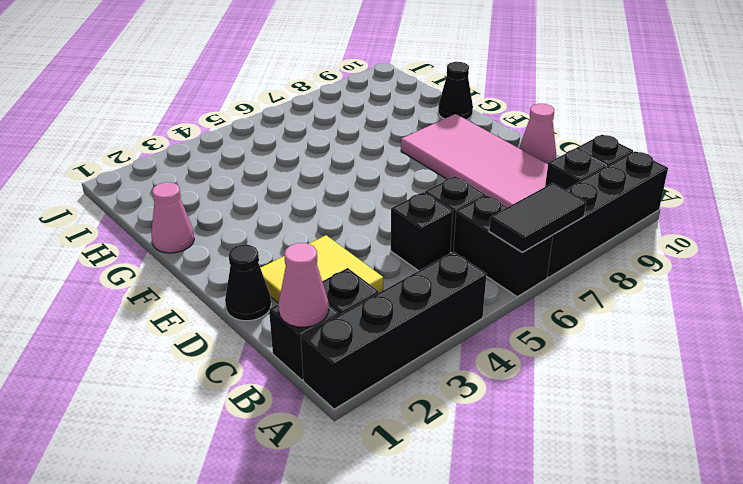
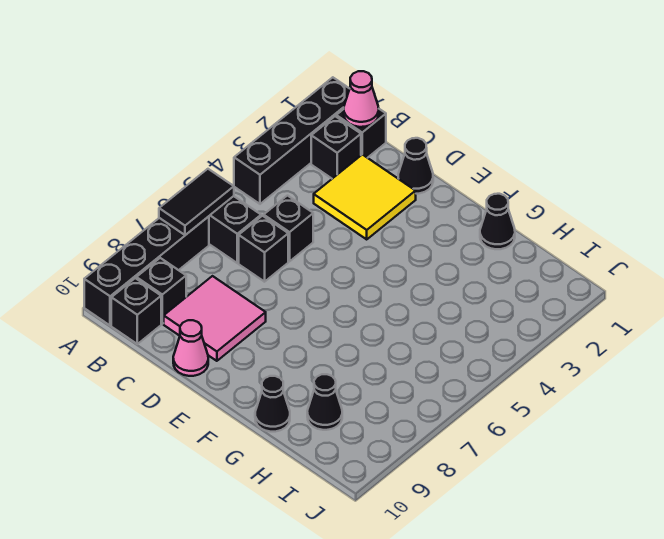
pink tile C8:F9 level 1 -> pink tile C8:D9 level 1
pink cone G1 level 1 -> black cone G1 level 1
none -> black cone H9 level 1

